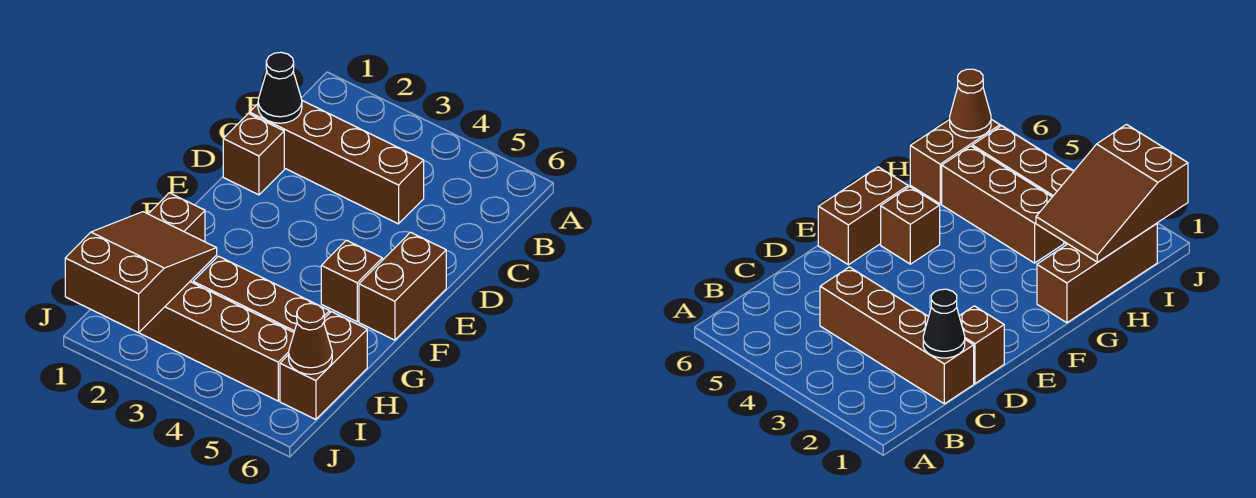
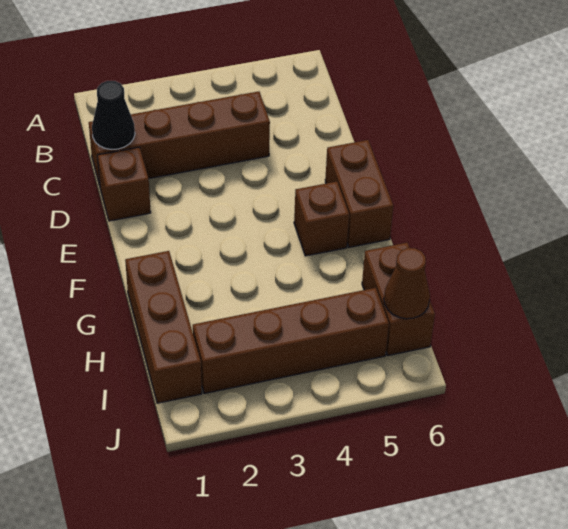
brown slope H1:J2 level 2 top J -> none
brown brick H3:H5 level 1 -> none

